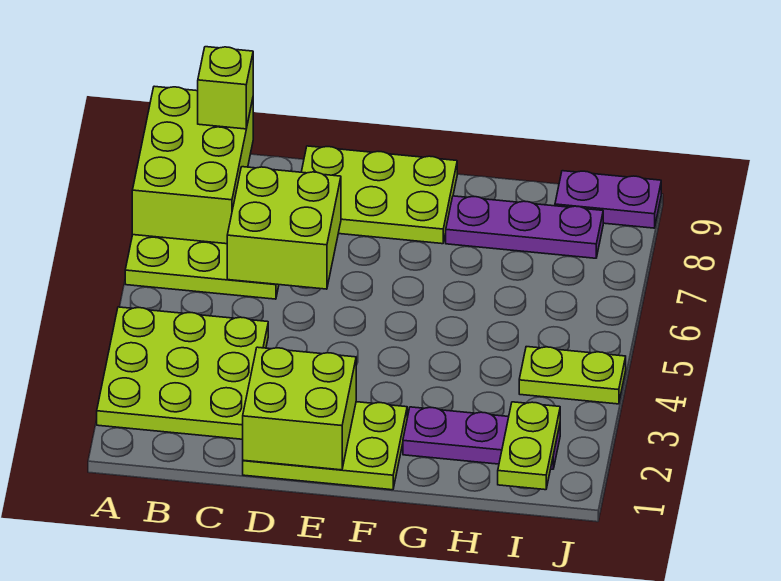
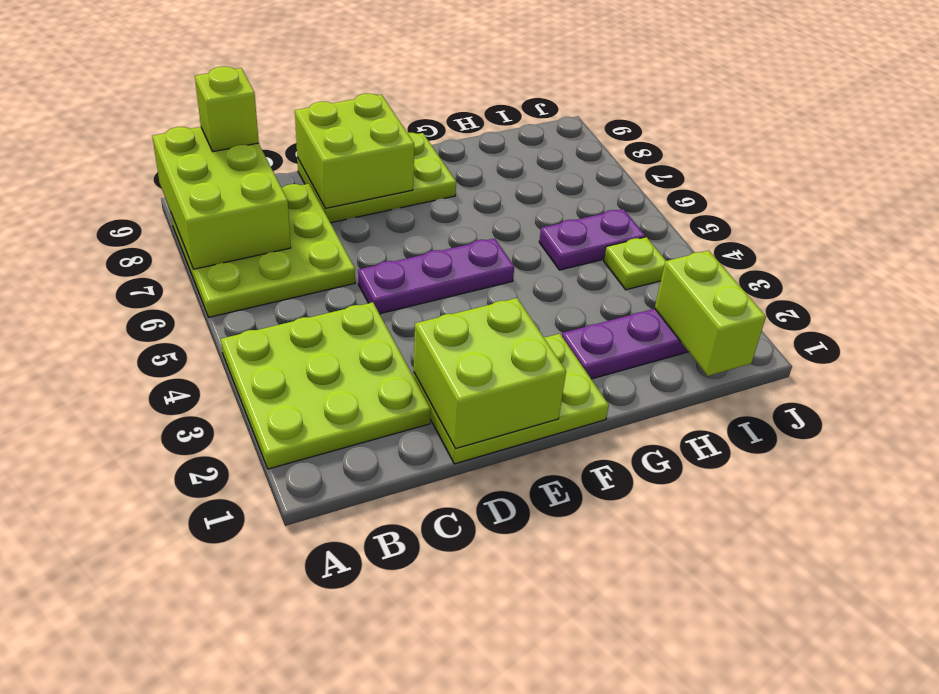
lime brick C6:D7 level 2 -> lime brick D8:E9 level 2
purple plate G8:I8 level 1 -> purple plate D5:F5 level 1
lime plate I1:I2 level 2 -> lime brick I1:I2 level 2
lime plate I4:J4 level 1 -> lime plate I4 level 1
purple plate I9:J9 level 1 -> purple plate H5:I5 level 1

